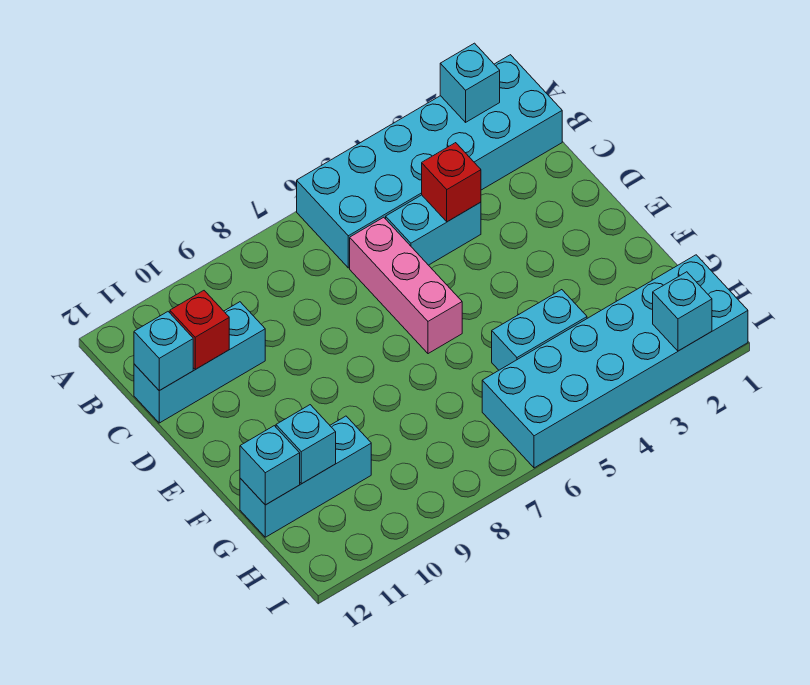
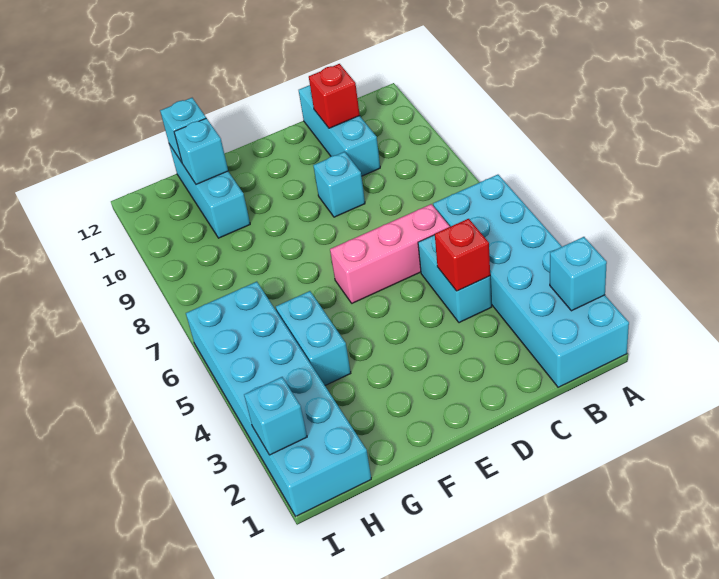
cyan brick C12 level 2 -> cyan brick D9 level 1

